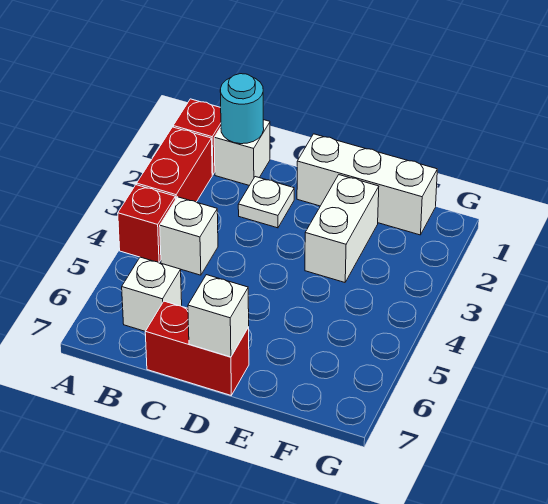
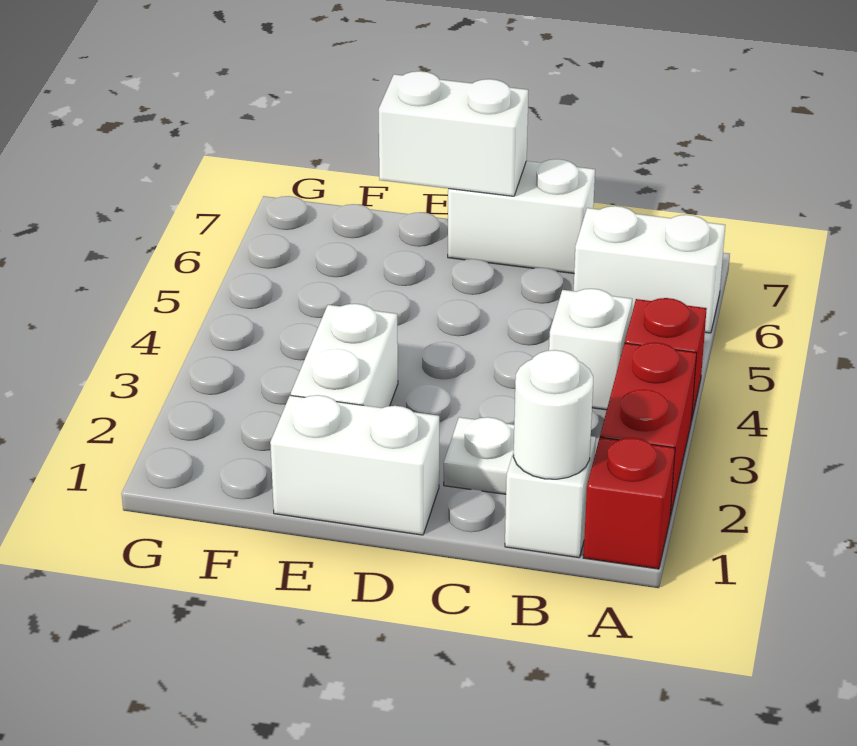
cyan round brick B1 level 2 -> white round brick B1 level 2
white brick B6 level 1 -> white brick A6:B6 level 1
red brick C7:D7 level 1 -> white brick C7:D7 level 1
white brick D1:F1 level 1 -> white brick D1:E1 level 1
white brick D7 level 2 -> white brick D7:E7 level 2

